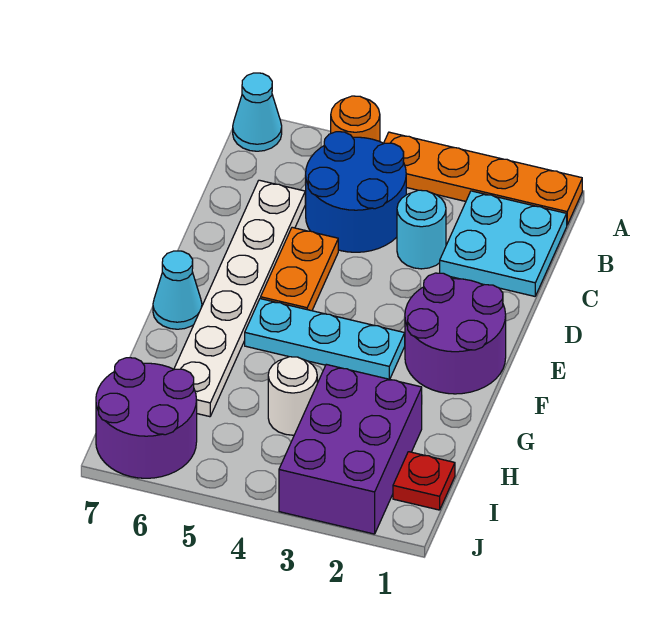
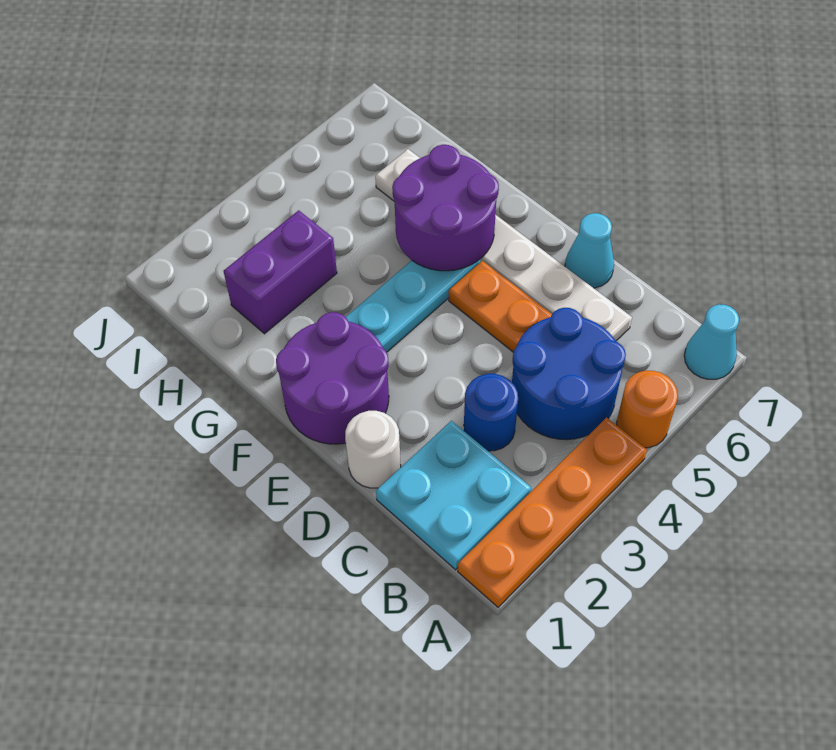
cyan round brick C3 level 1 -> blue round brick C3 level 1
cyan cone F7 level 1 -> cyan cone D7 level 1
purple brick H2:J3 level 1 -> purple brick H2:H3 level 1
white round brick H4 level 1 -> white round brick D1 level 1
red plate I1 level 1 -> none
purple round brick I6:J7 level 1 -> purple round brick F5:G6 level 2

